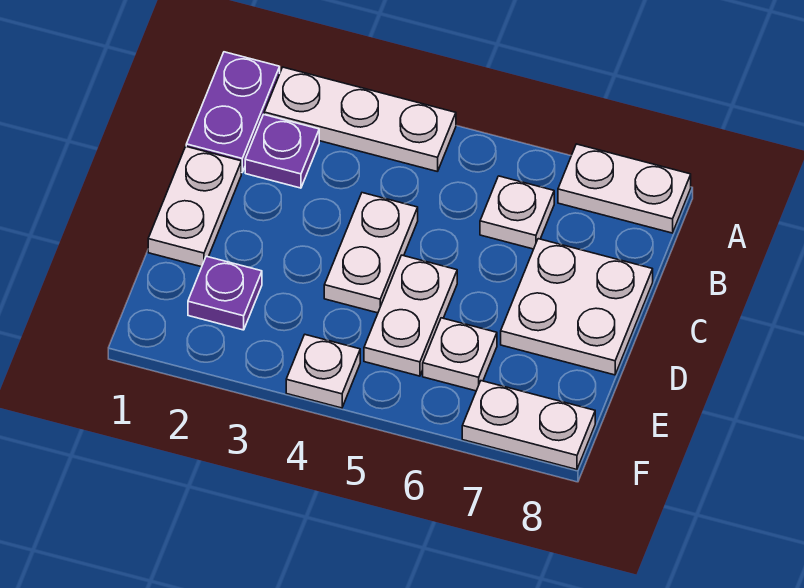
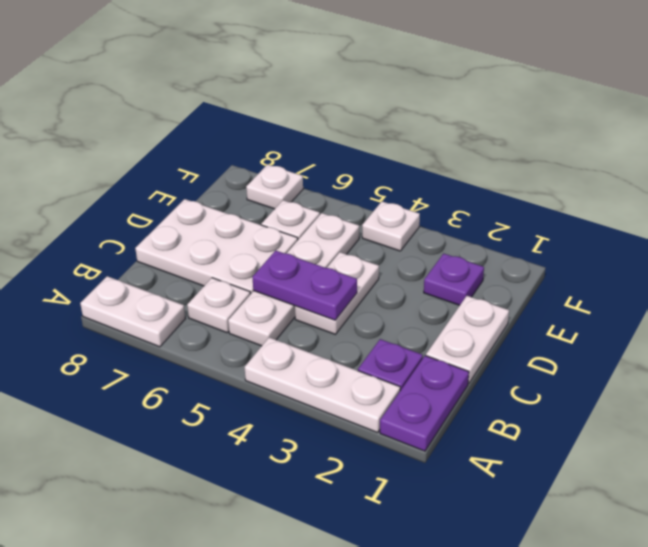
none -> purple plate C4:C5 level 2
white plate C7:D8 level 1 -> white plate C6:D8 level 1
white plate D5:E5 level 1 -> white plate B5:E5 level 1
white plate F7:F8 level 1 -> white plate F7 level 1

